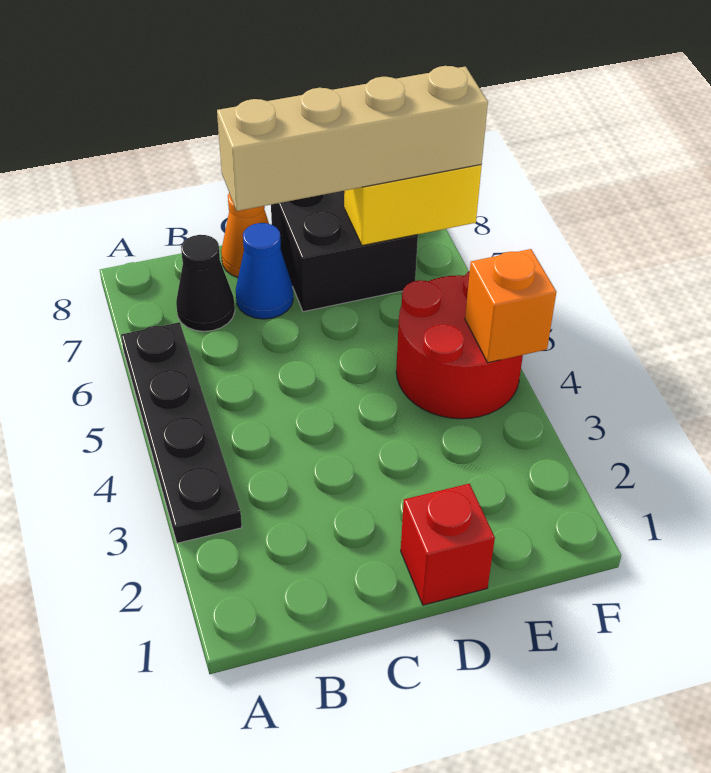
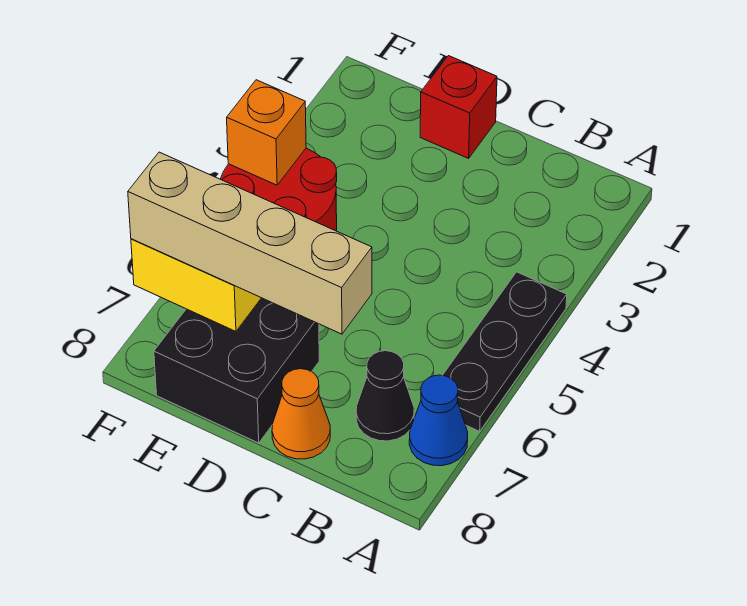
black plate A3:A6 level 1 -> black plate A4:A6 level 1
blue cone C7 level 1 -> blue cone A7 level 1

